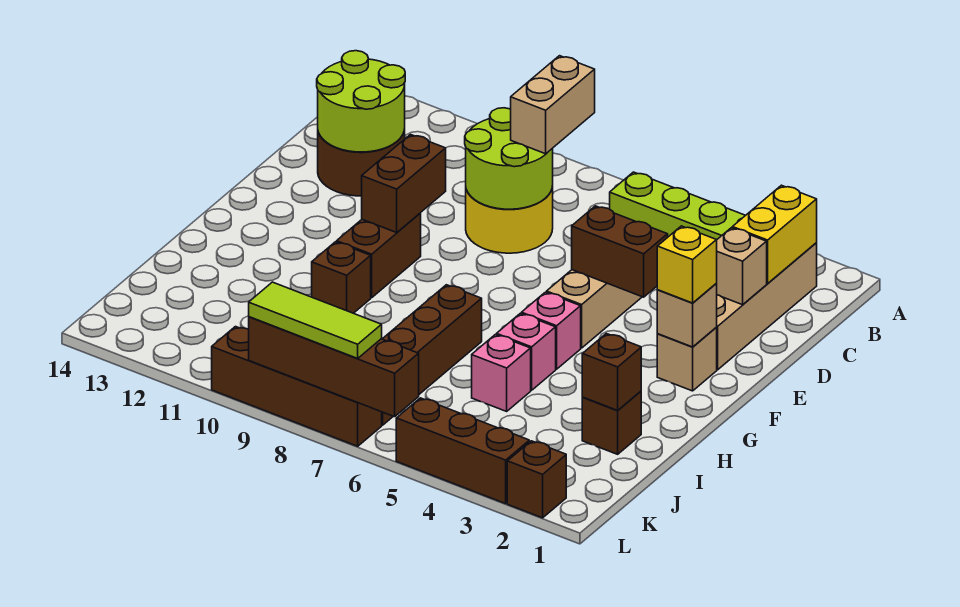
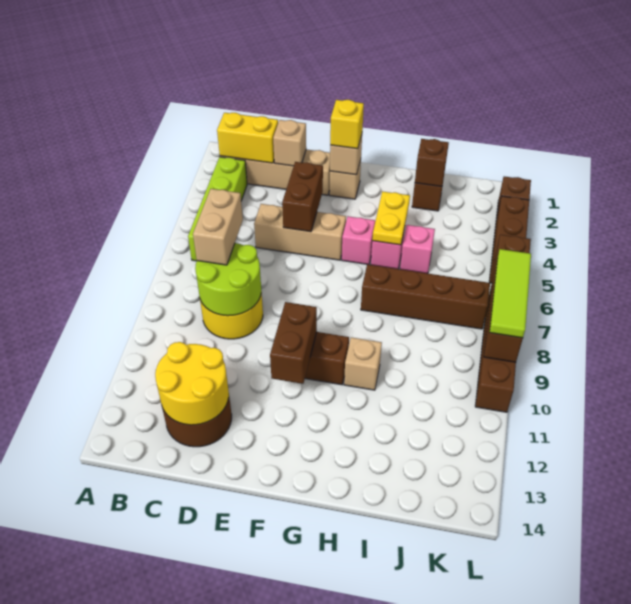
tan brick B8:C8 level 3 -> tan brick C7:C8 level 3
lime round brick C12:D13 level 2 -> yellow round brick C12:D13 level 2
brown brick E10:F10 level 2 -> brown brick F10:F11 level 2
none -> yellow plate H4:H5 level 2
brown brick H10 level 1 -> tan brick H10 level 1

